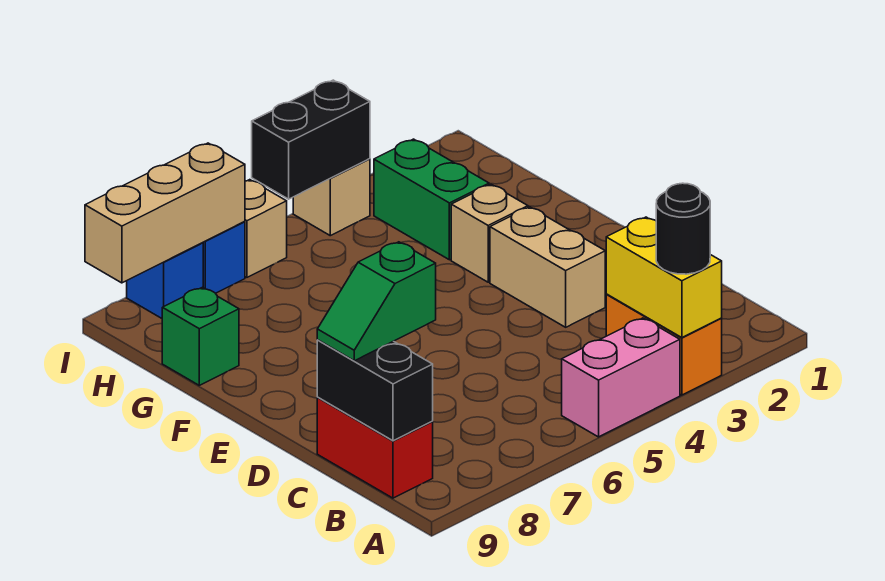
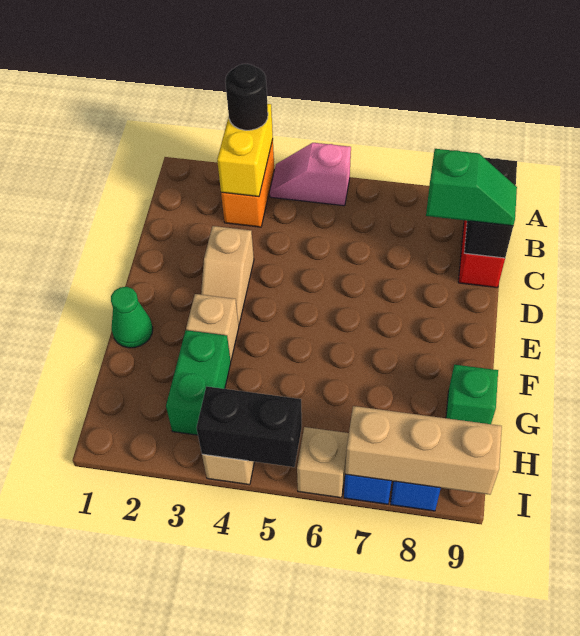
pink brick A4:A5 level 1 -> pink slope A4:A5 level 1 top 5
tan brick D3:E3 level 1 -> tan slope D3:E3 level 1 top D
none -> green cone F1 level 1

